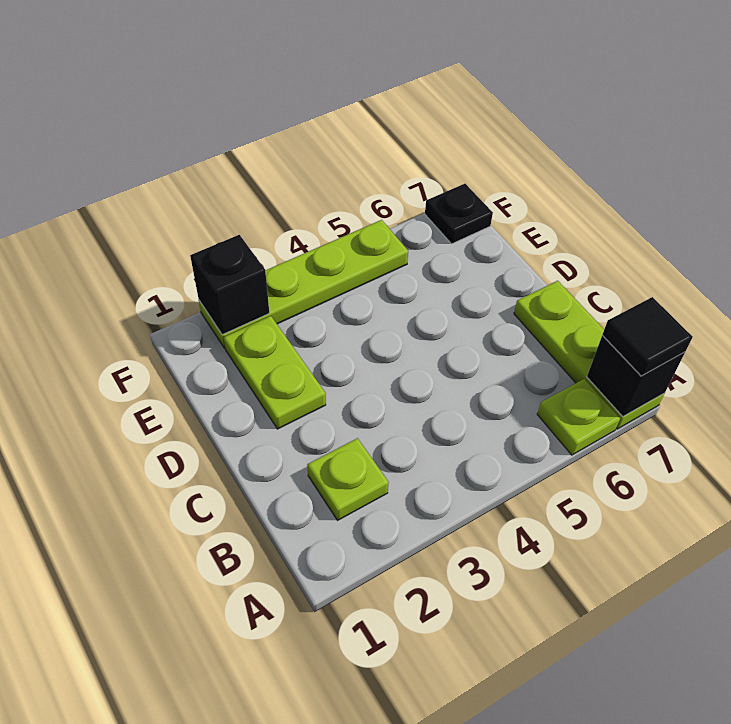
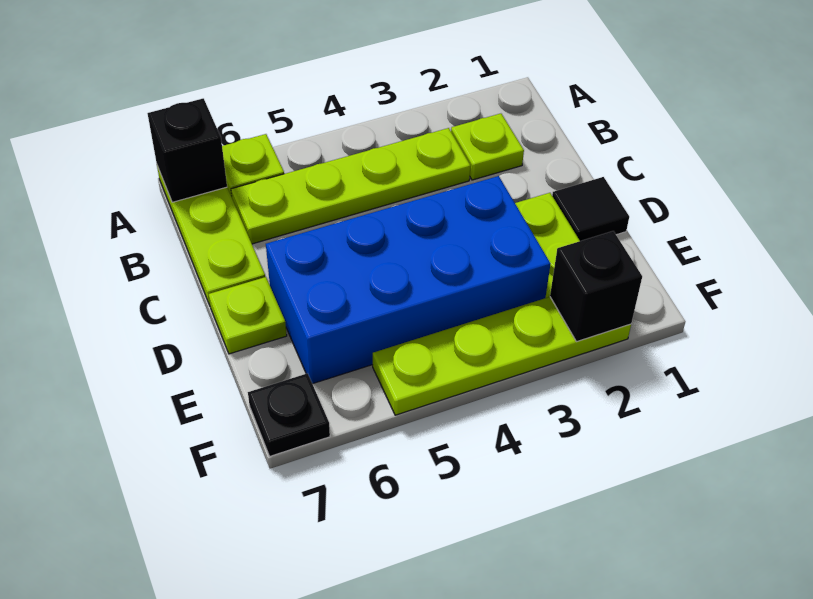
black tile A7 level 3 -> black tile D1 level 1
none -> lime plate B3:B6 level 1
none -> blue brick D3:E6 level 1
none -> lime plate D7 level 1

